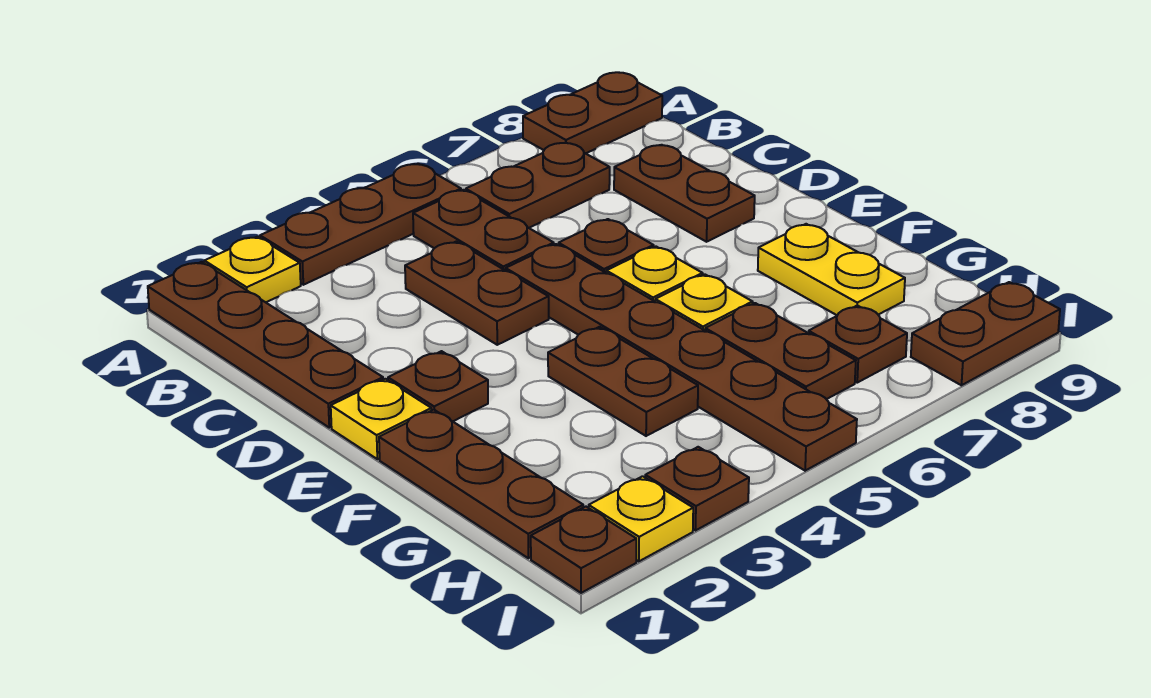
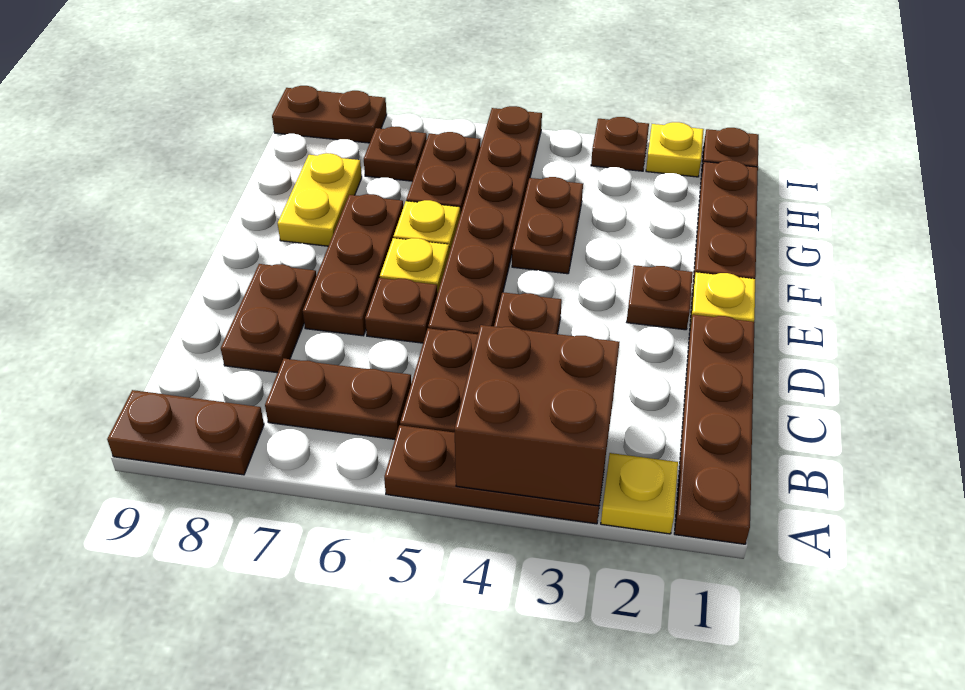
none -> brown brick A3:B4 level 2
none -> brown plate D7:F7 level 1

